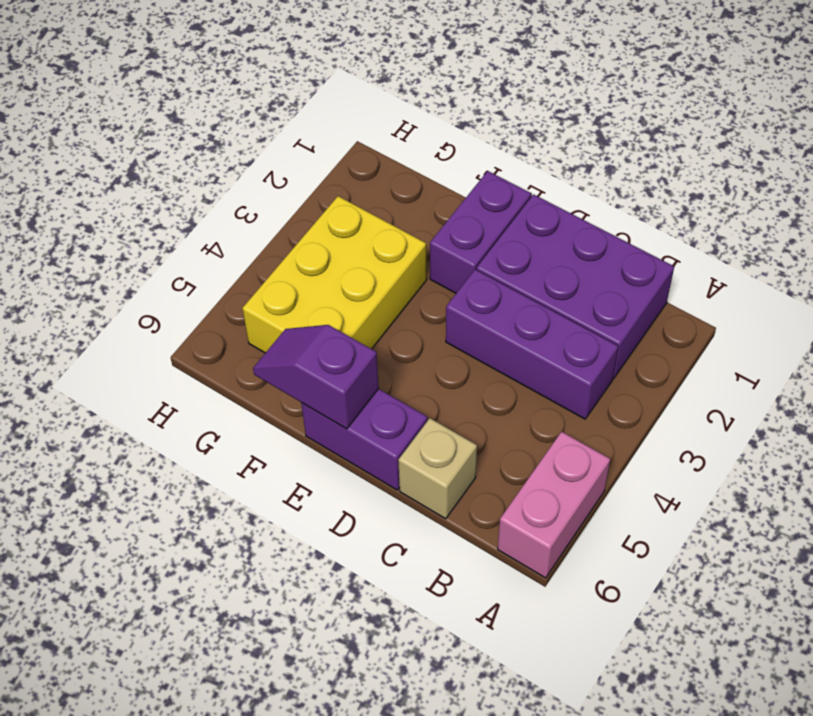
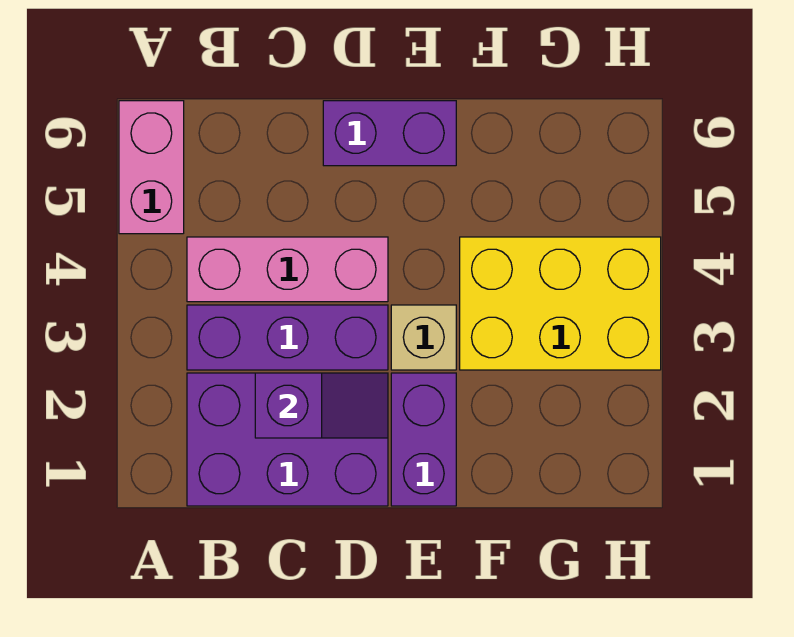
none -> pink brick B4:D4 level 1
tan brick C6 level 1 -> tan brick E3 level 1
purple slope E6:F6 level 2 top E -> purple slope C2:D2 level 2 top C
yellow brick F3:G5 level 1 -> yellow brick F3:H4 level 1

